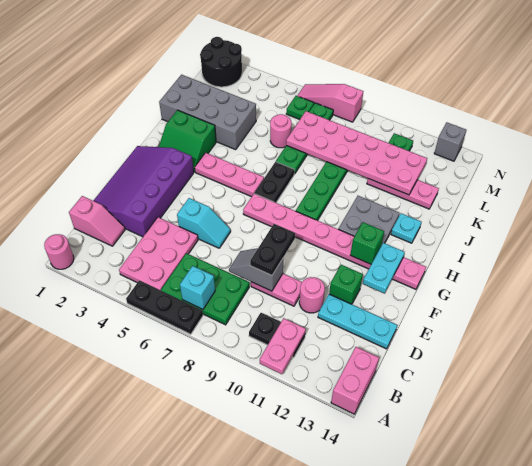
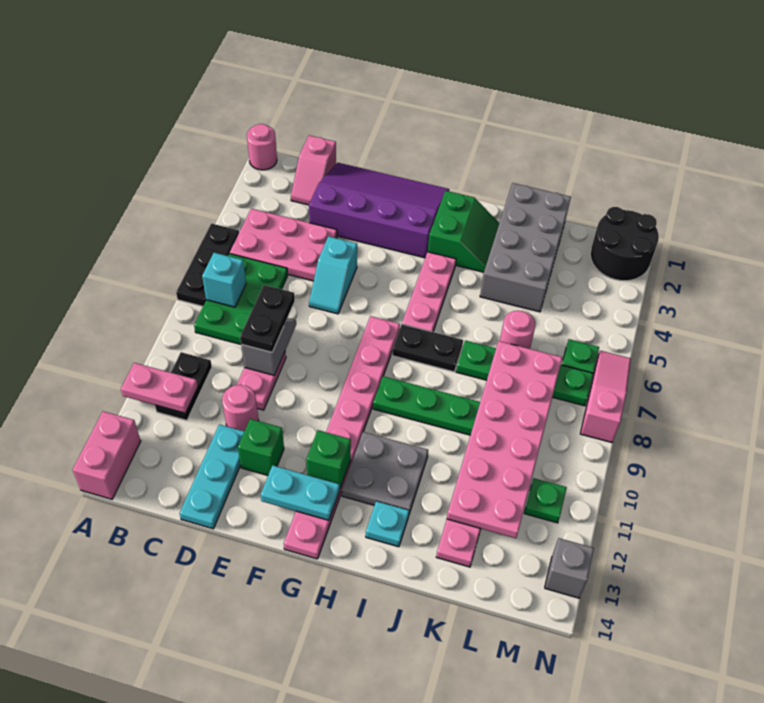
pink brick A14:B14 level 1 -> pink brick A13:A14 level 1
black plate D9:E9 level 3 -> black plate D8:D9 level 3
green slope H2:I3 level 1 top I -> green slope H2:I3 level 1 top H

